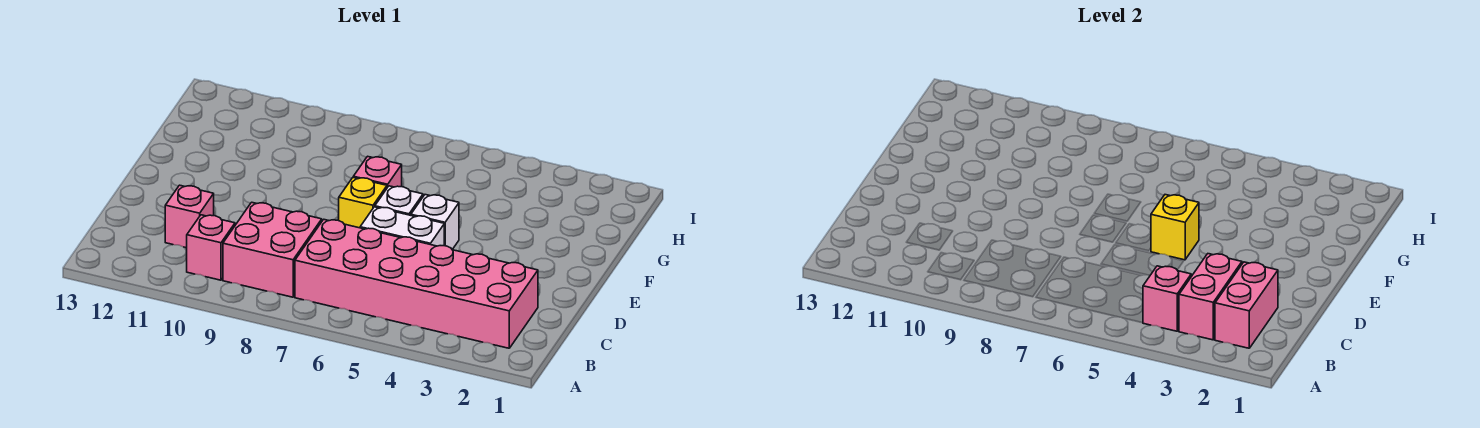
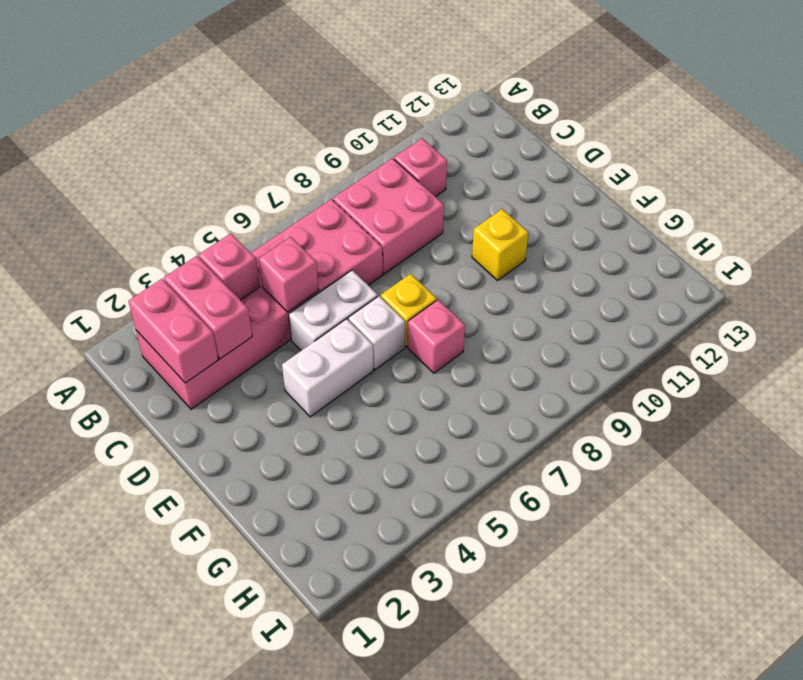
pink brick C11 level 1 -> pink brick C5 level 2
white brick E5 level 1 -> white brick E4:E5 level 1
yellow brick E5 level 2 -> yellow brick E10 level 1

